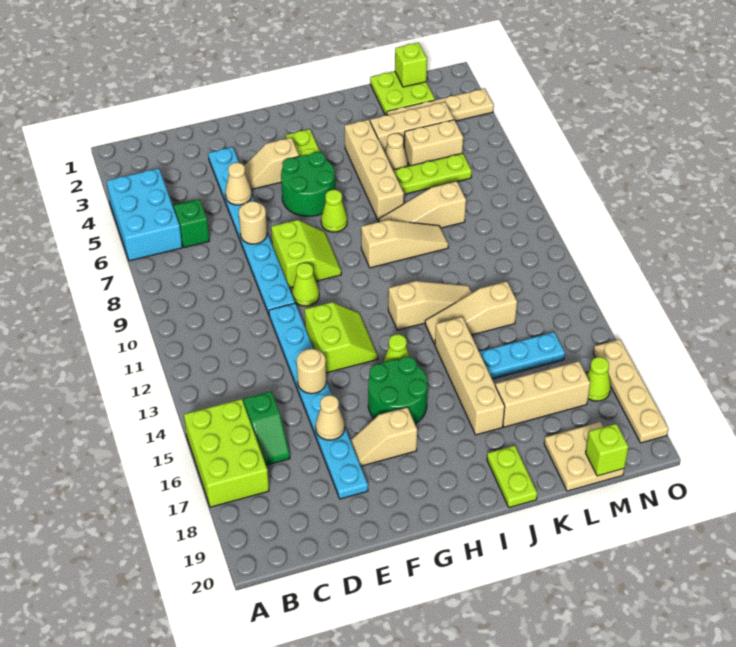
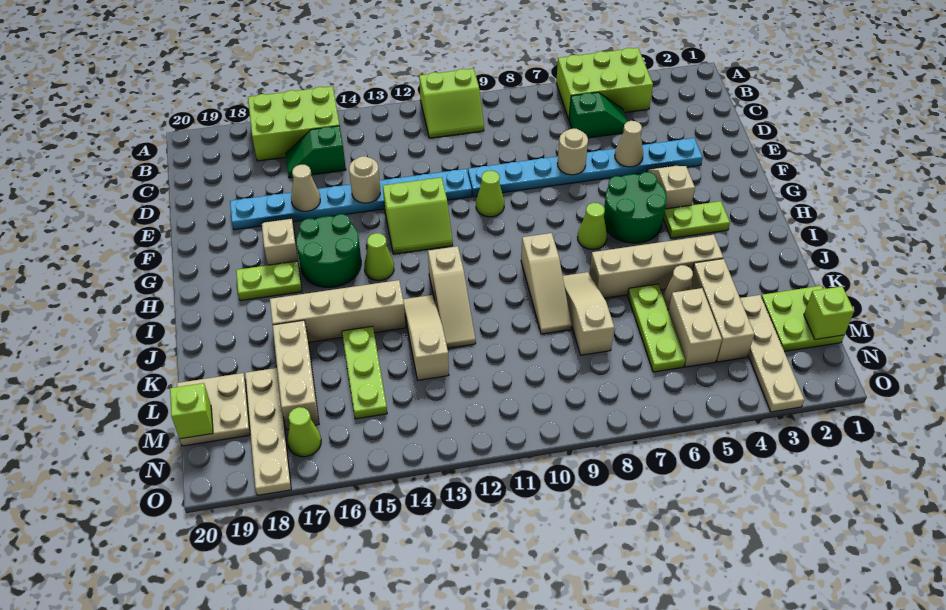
cyan brick A4:B6 level 1 -> lime brick A4:B6 level 1
lime slope F8:G9 level 1 top F -> lime slope A10:B11 level 1 top A
lime plate J19:J20 level 1 -> lime plate H17:H18 level 1
cyan plate K15:M15 level 1 -> lime plate K15:M15 level 1
tan plate O16:O19 level 1 -> tan plate L18:O18 level 1

